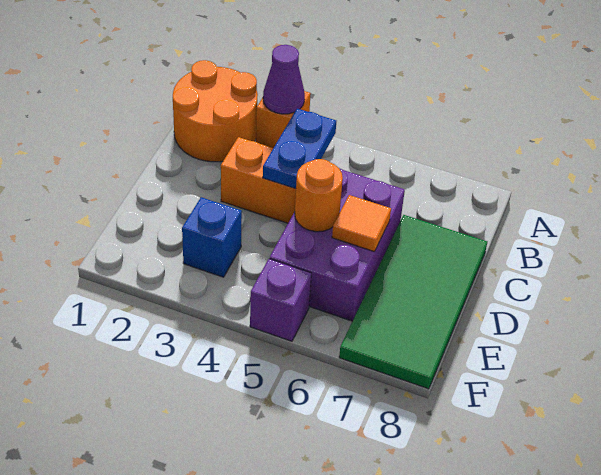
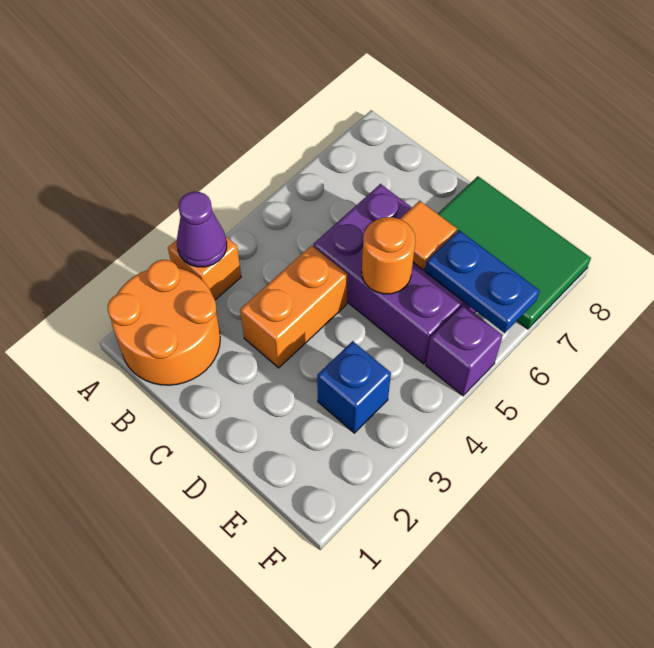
blue plate B4:C4 level 2 -> blue plate E6:F6 level 2
green tile C7:F8 level 1 -> green tile D7:F8 level 1

